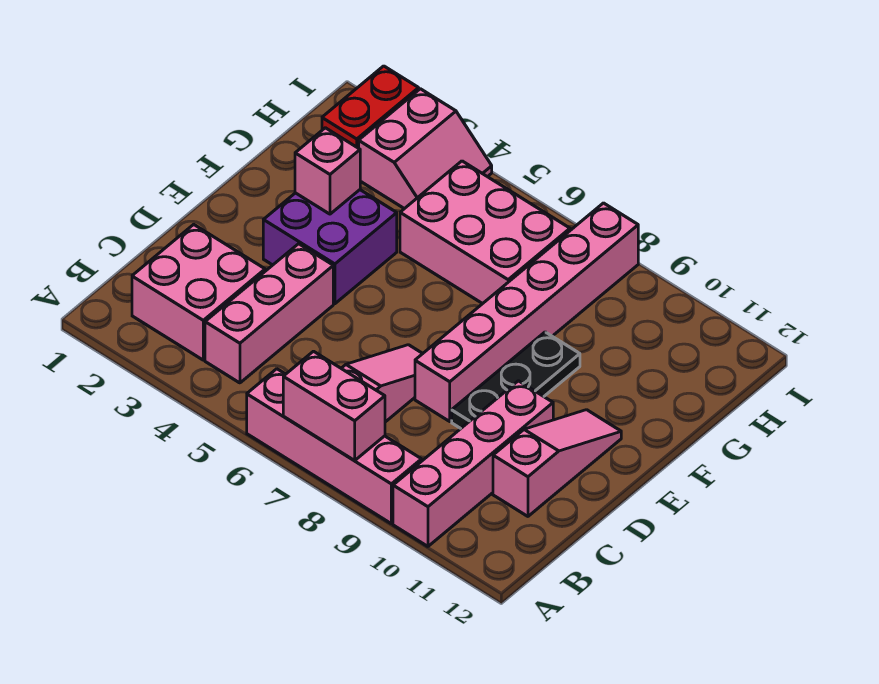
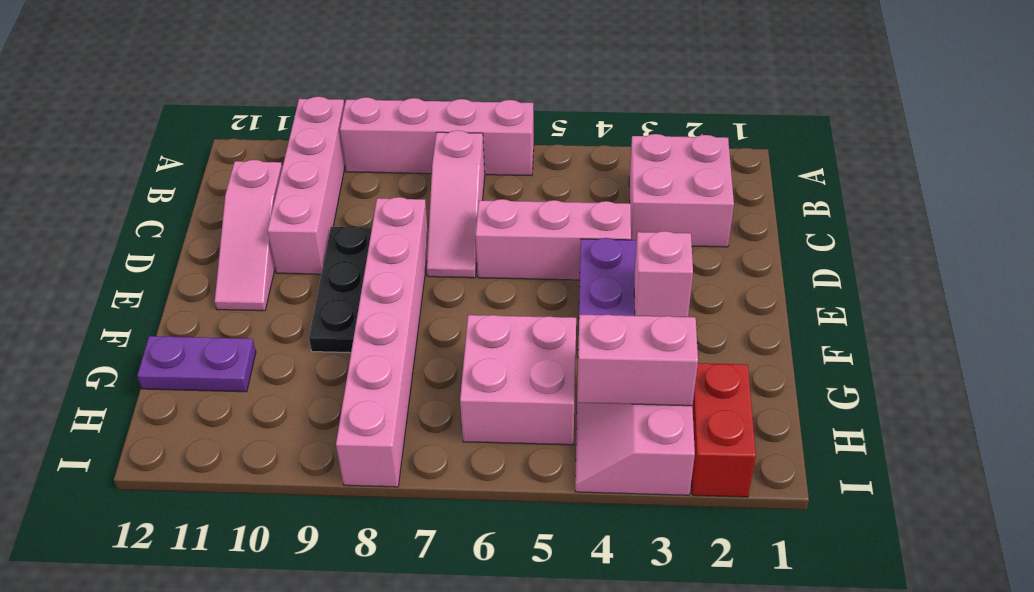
pink brick A7:A8 level 2 -> pink brick H3:H4 level 2
pink brick B4:D4 level 1 -> pink brick D4:D6 level 1
pink brick G5:H7 level 1 -> pink brick G5:H6 level 1
none -> purple plate G11:G12 level 1

